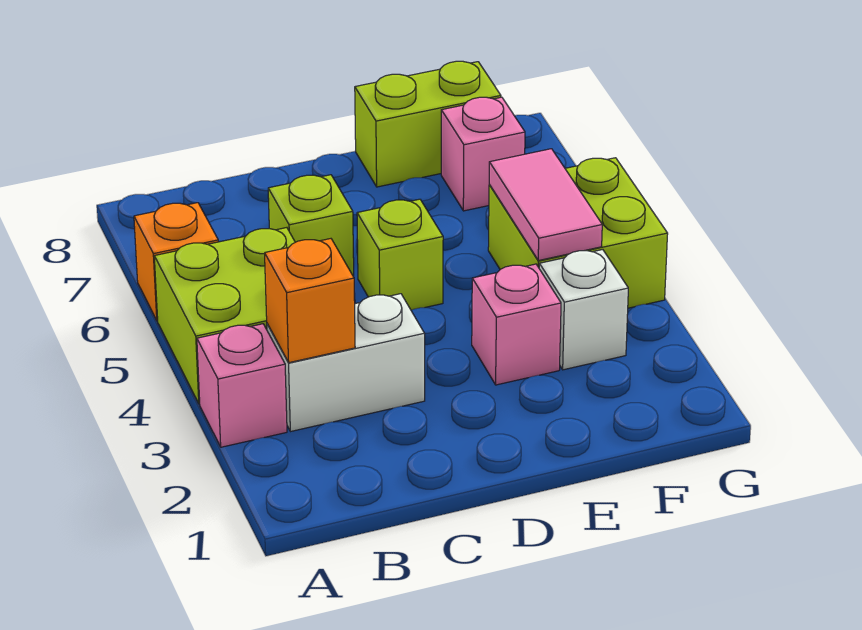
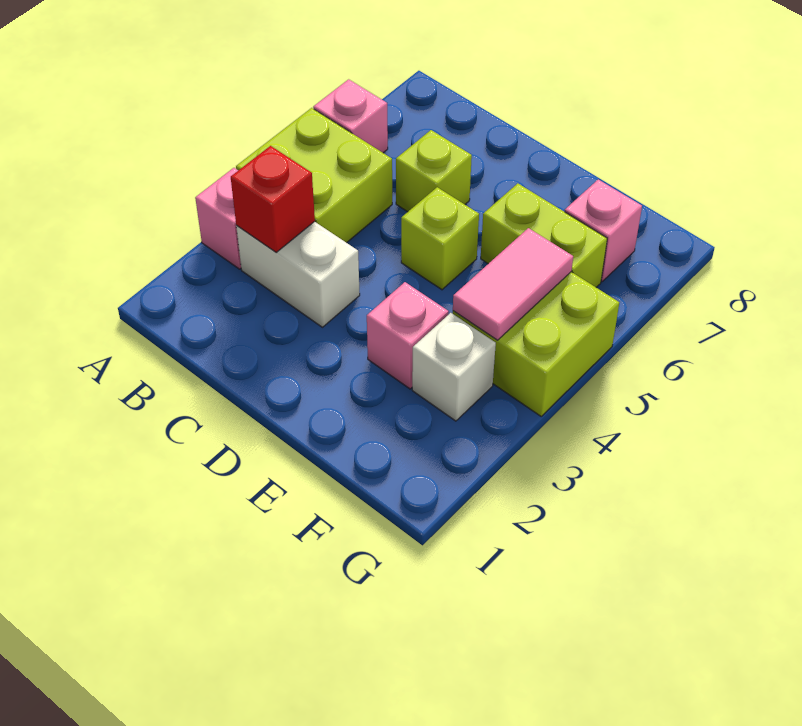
orange brick A6 level 1 -> pink brick A6 level 1
orange brick B3 level 2 -> red brick B3 level 2
lime brick E8:F8 level 1 -> lime brick E6:F6 level 1

